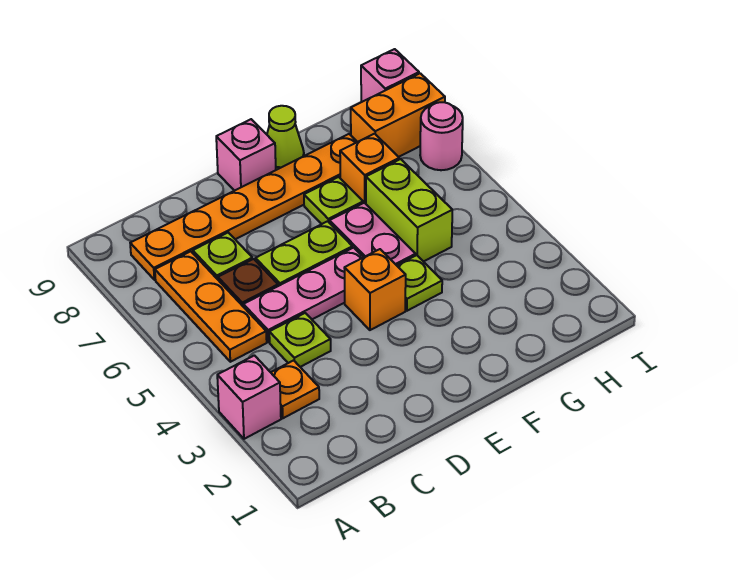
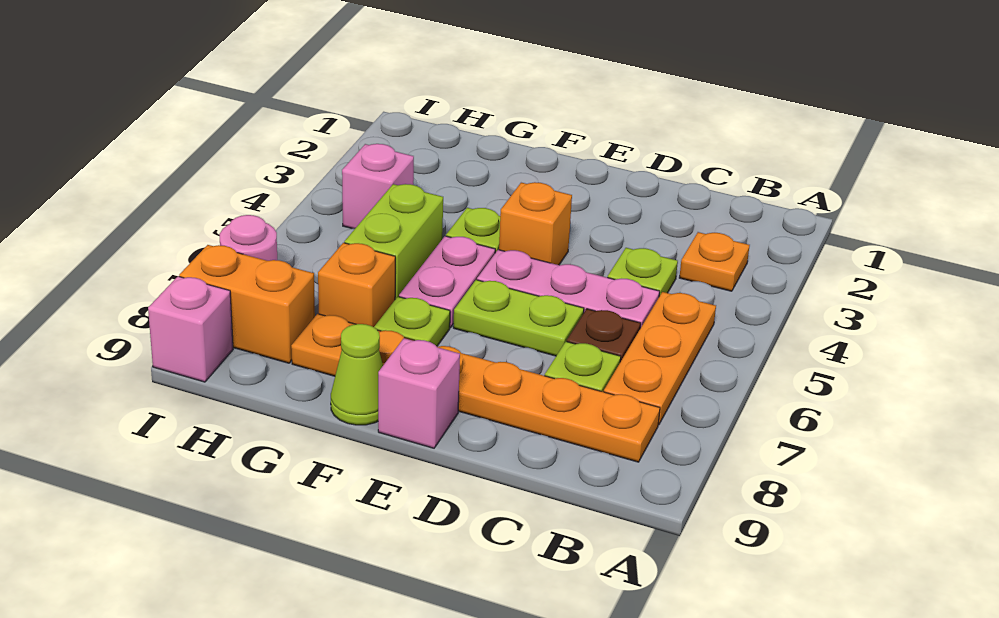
pink brick A3 level 1 -> pink brick H4 level 1

